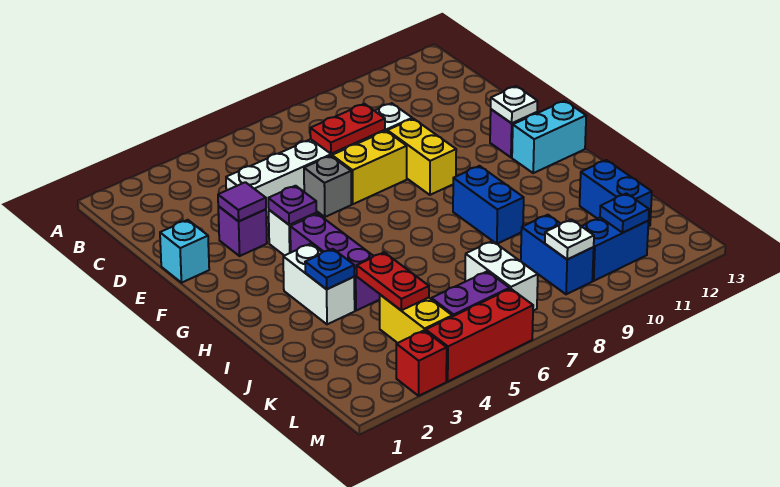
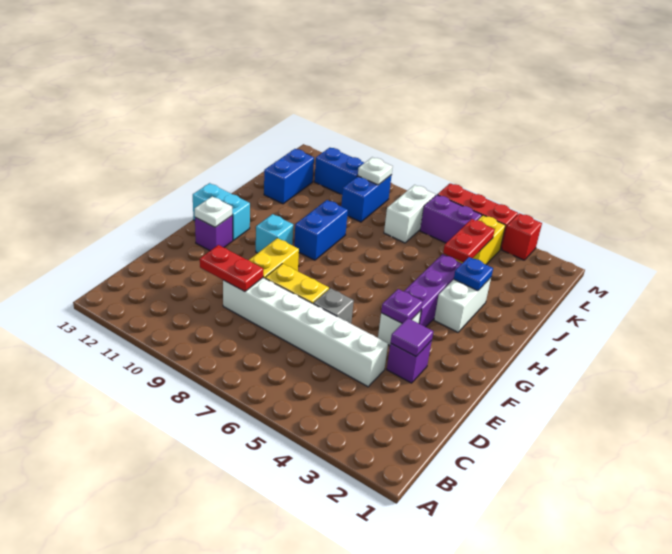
red plate D7:D8 level 2 -> red plate D9:D10 level 2
cyan brick E1 level 1 -> cyan brick G10 level 1
blue plate L11 level 2 -> none

